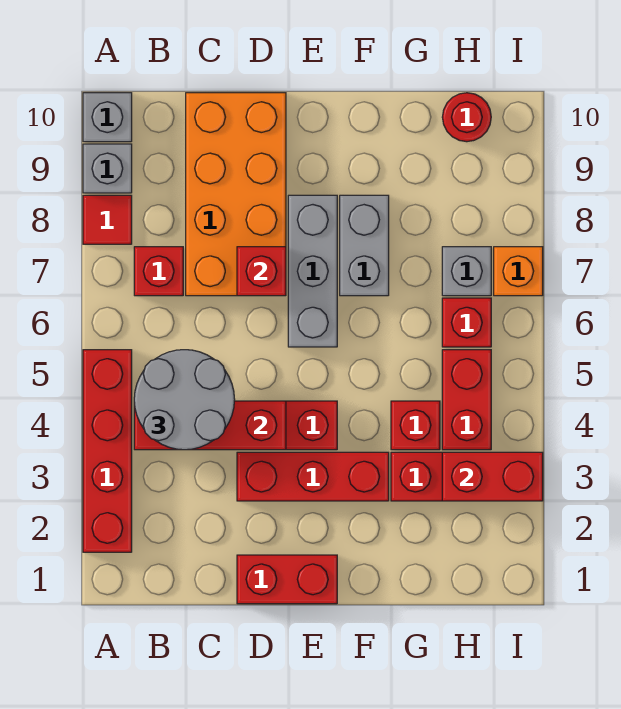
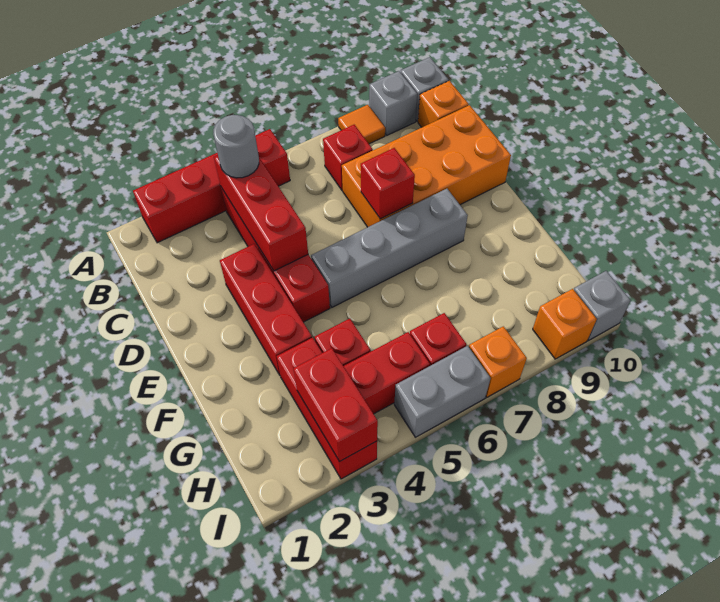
red tile A8 level 1 -> orange tile A8 level 1
grey round brick B4:C5 level 3 -> grey round brick B4 level 3
none -> orange brick B10 level 1
red brick D1:E1 level 1 -> none
grey brick E6:E8 level 1 -> grey brick E5:E8 level 1
grey brick F7:F8 level 1 -> grey brick I5:I6 level 1
grey brick H7 level 1 -> grey brick I10 level 1
red round brick H10 level 1 -> none
none -> orange brick I9 level 1

